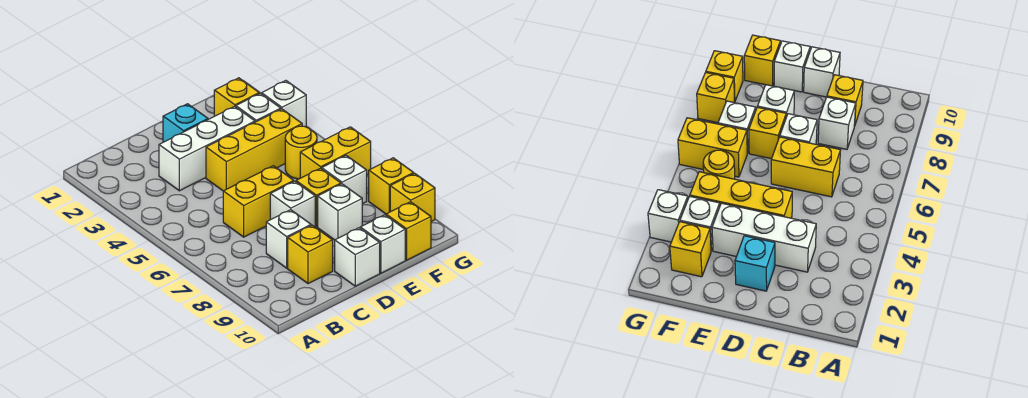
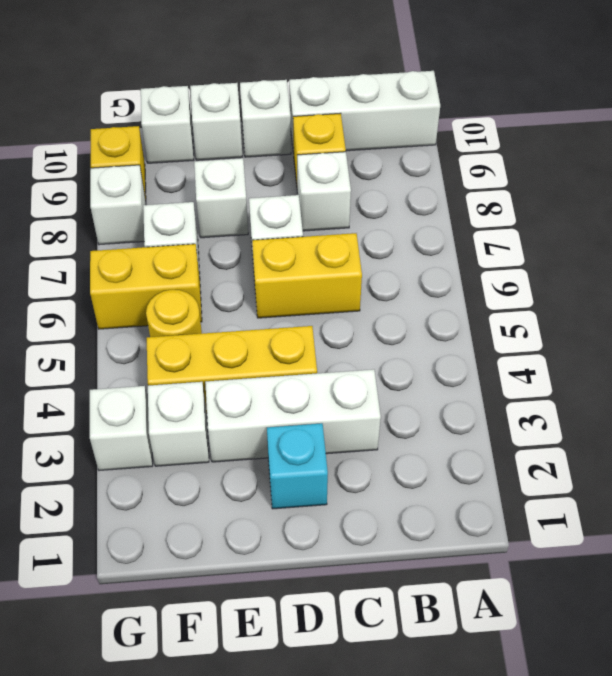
none -> white brick A10:C10 level 1
yellow brick E7 level 1 -> none
yellow brick F2 level 1 -> none
yellow brick F10 level 1 -> white brick F10 level 1
yellow brick G8 level 1 -> white brick G8 level 1

